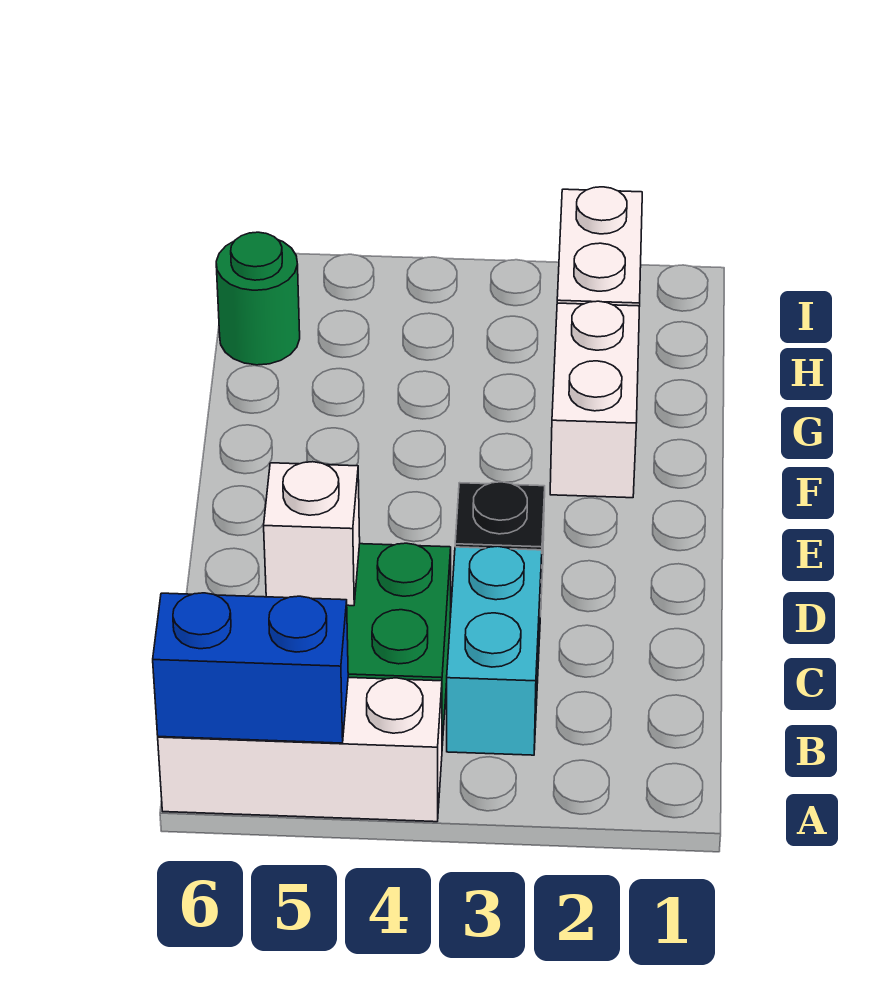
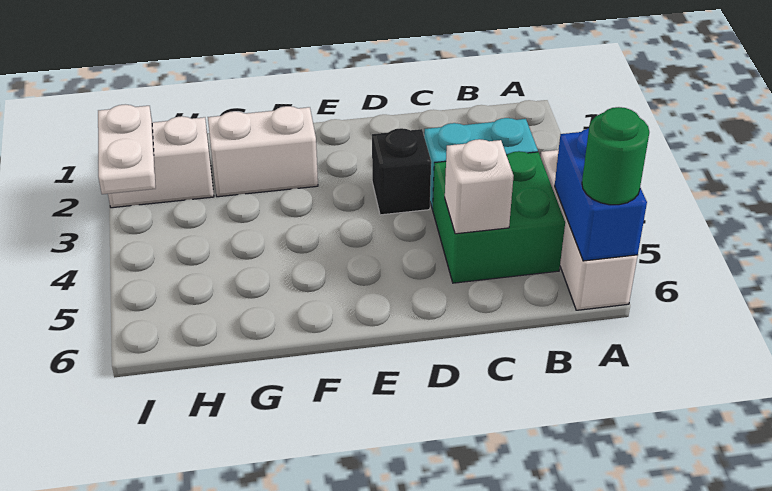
green round brick H6 level 1 -> green round brick A6 level 3
none -> white plate I2:I3 level 2

